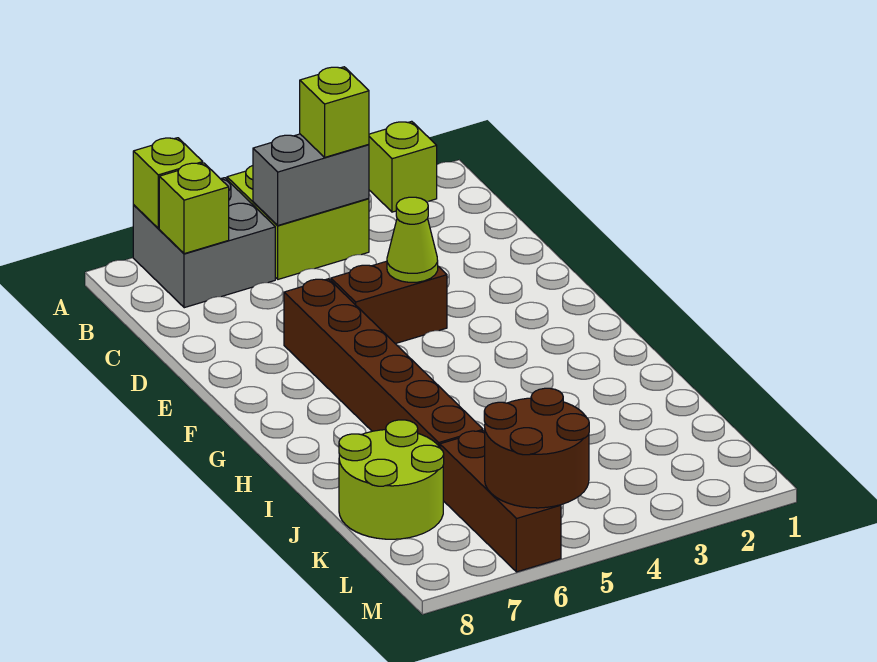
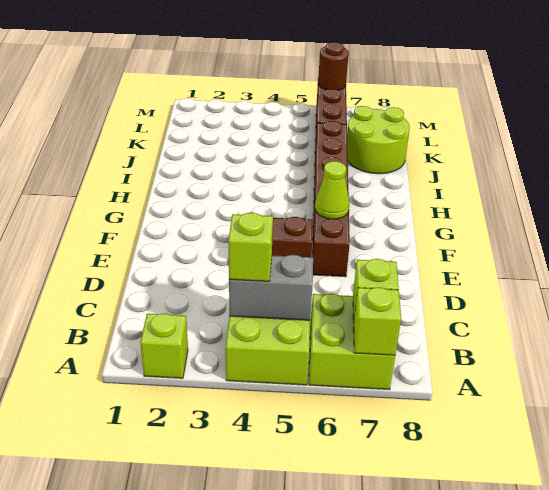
grey brick A6:B7 level 1 -> lime brick A6:B7 level 1
lime cone E4 level 2 -> lime cone F6 level 2
brown round brick L5:M6 level 2 -> brown round brick M6 level 2

